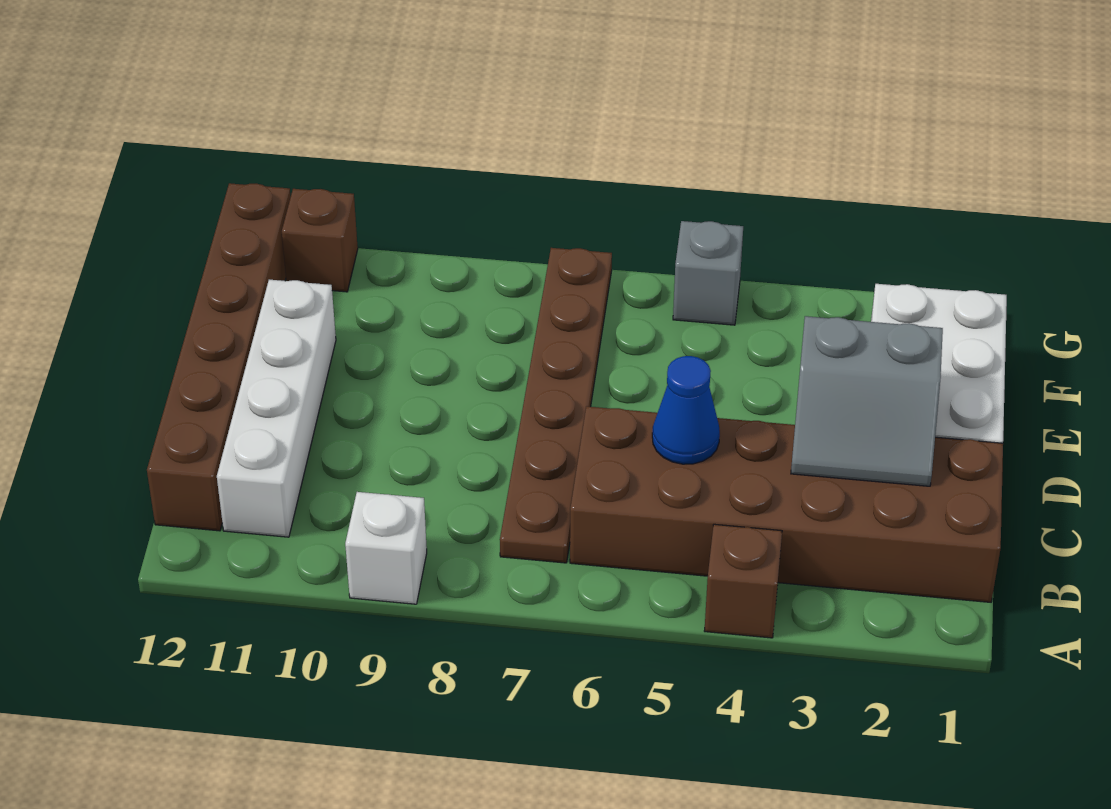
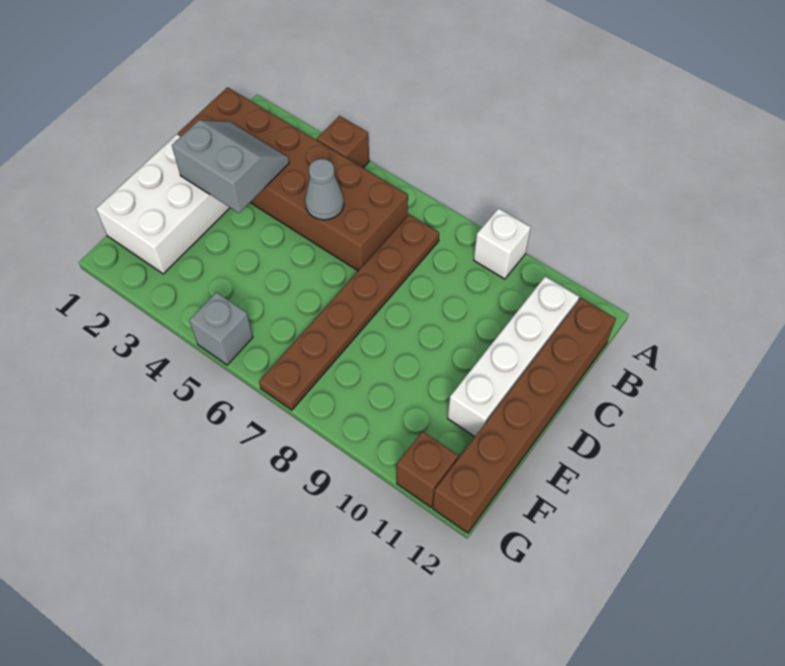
blue cone C5 level 2 -> grey cone C5 level 2

